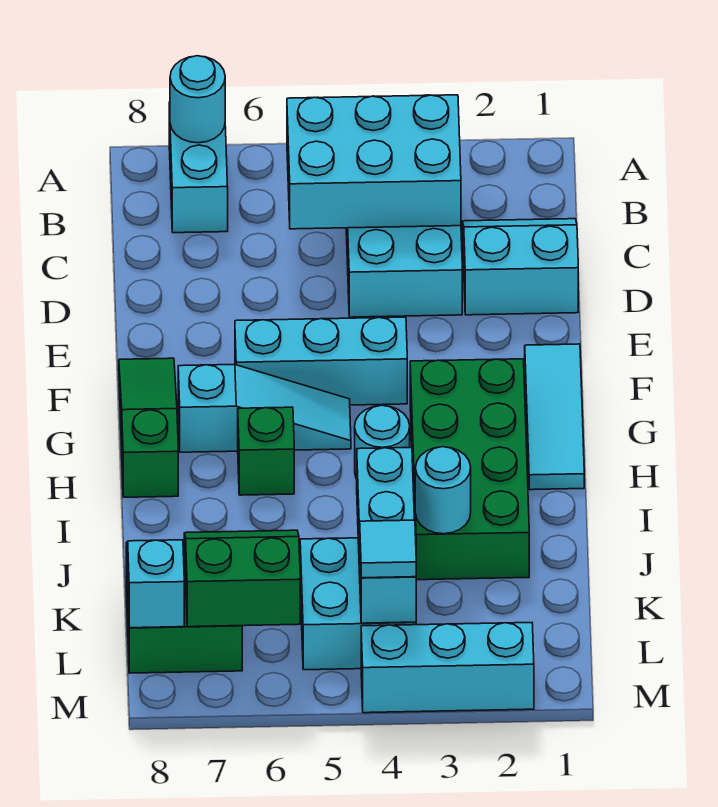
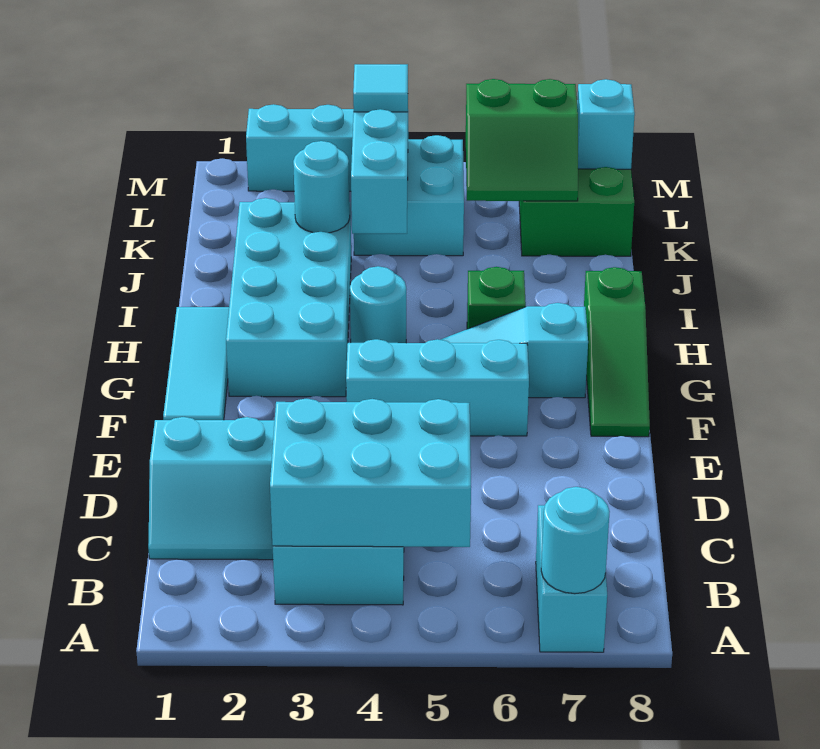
green brick G2:J3 level 1 -> cyan brick G2:J3 level 1

